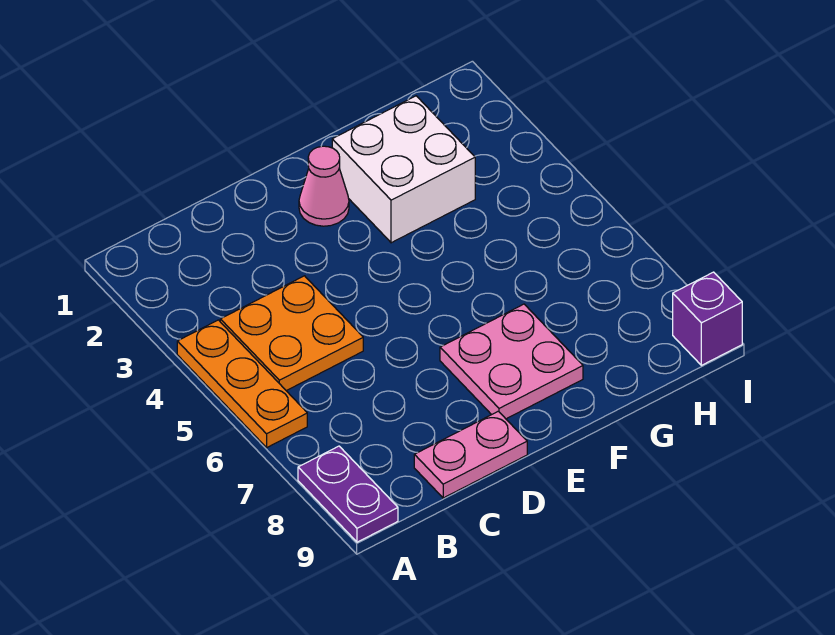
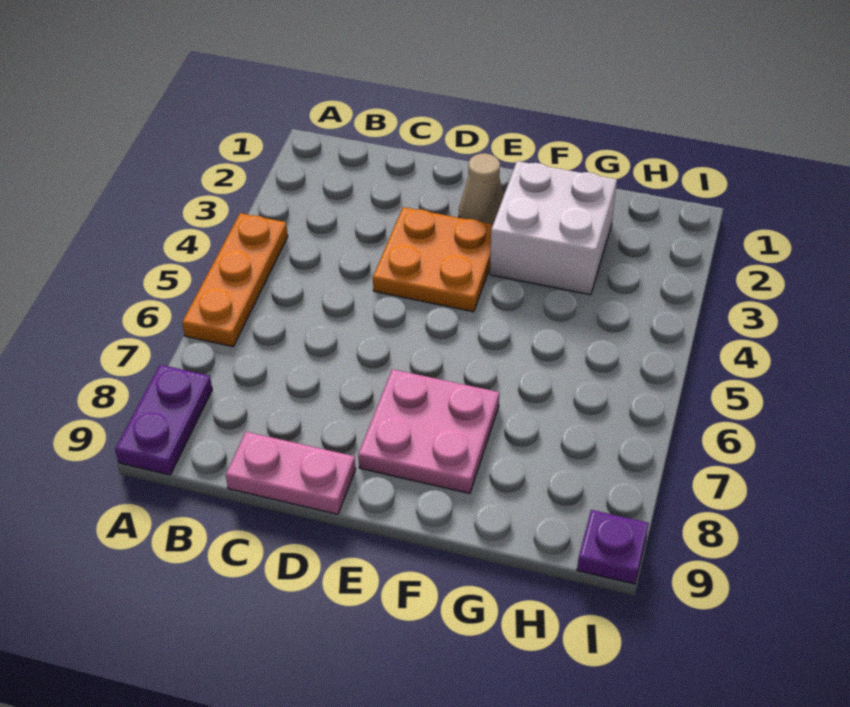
orange plate B4:C5 level 1 -> orange plate D3:E4 level 1
pink cone E2 level 1 -> tan cone E2 level 1
purple brick I9 level 1 -> purple plate I9 level 1

